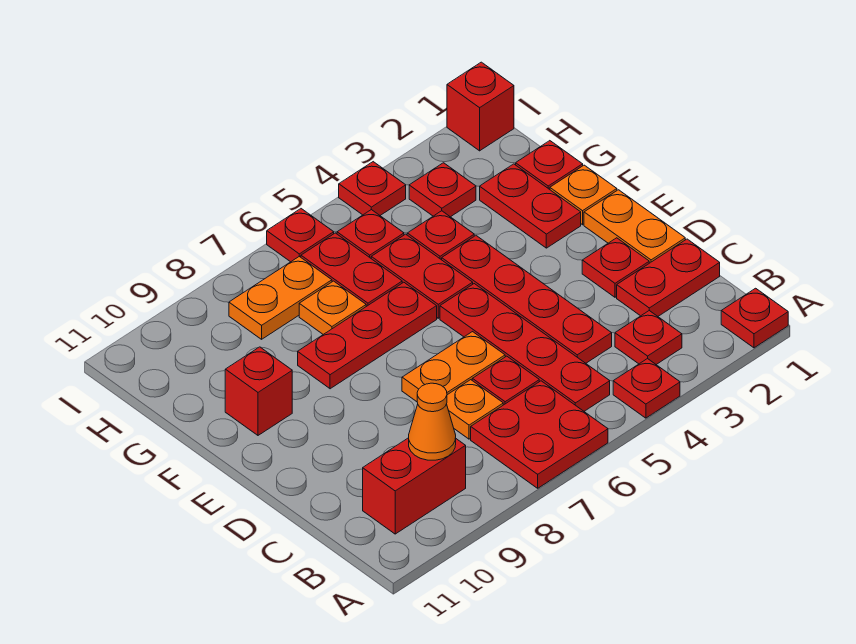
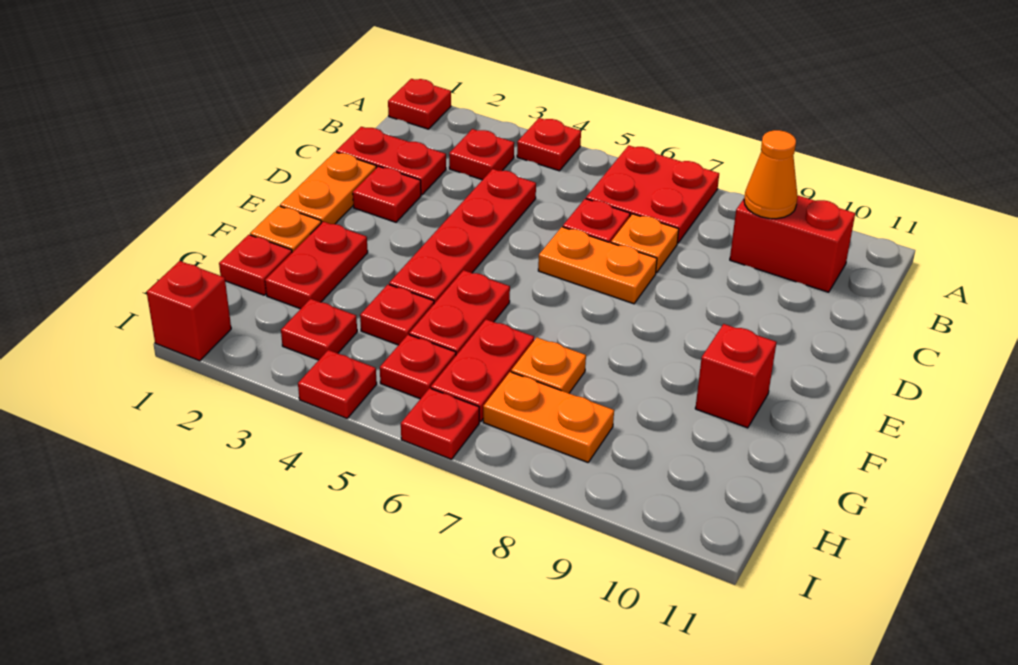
red plate B5:E5 level 1 -> none
red plate F6:F8 level 1 -> none

